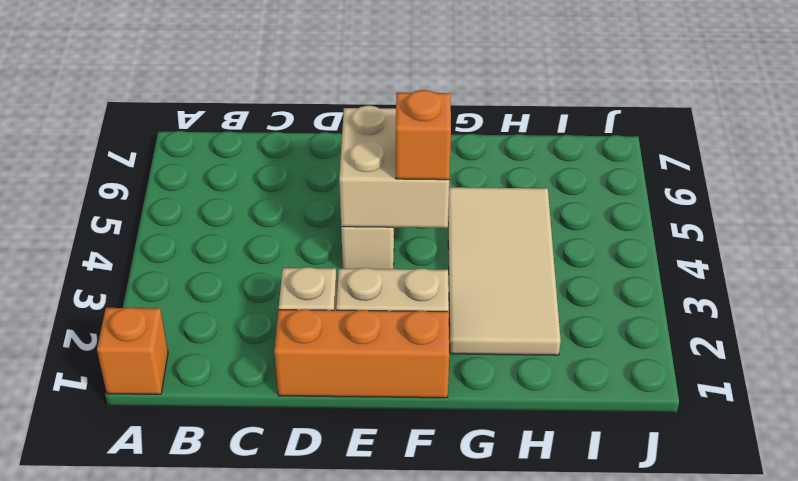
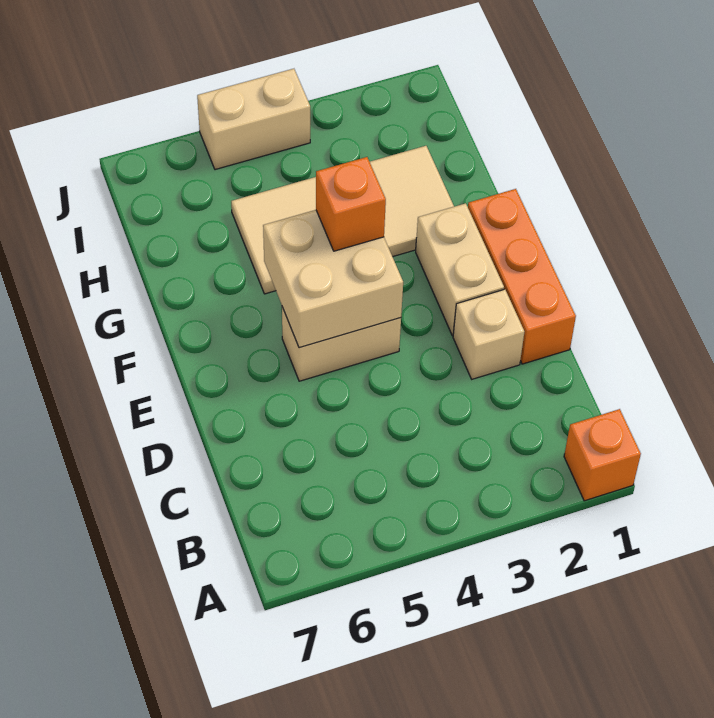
none -> tan brick J4:J5 level 1

